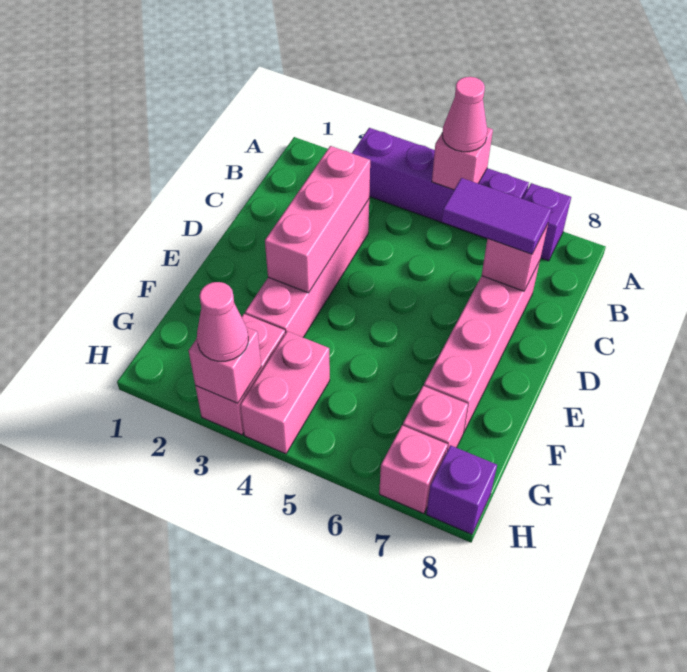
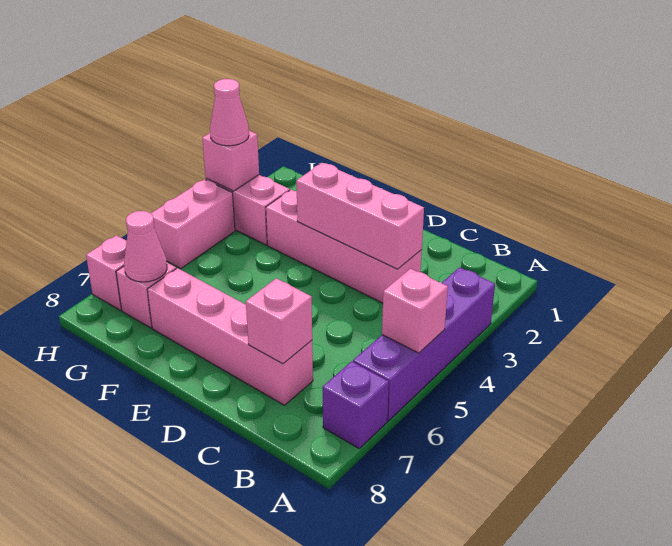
pink cone A5 level 3 -> pink cone G7 level 2
purple tile C6:C7 level 3 -> none
pink brick G4:H4 level 1 -> pink brick H4:H5 level 1
purple brick H8 level 1 -> none

